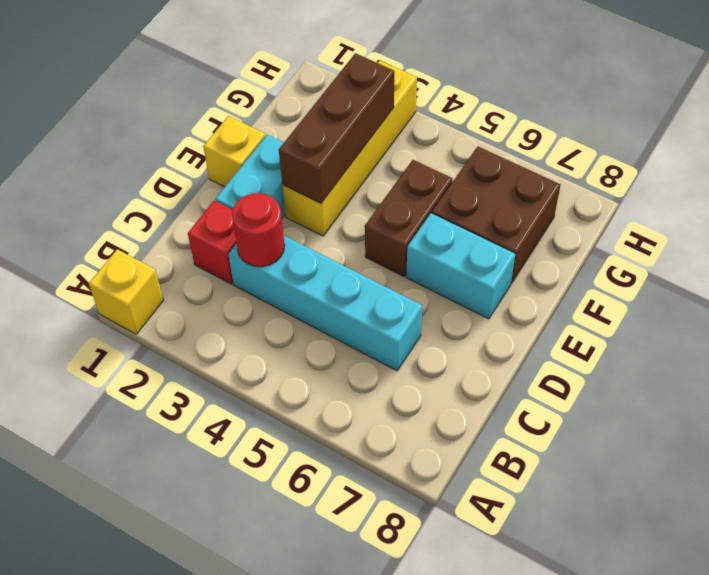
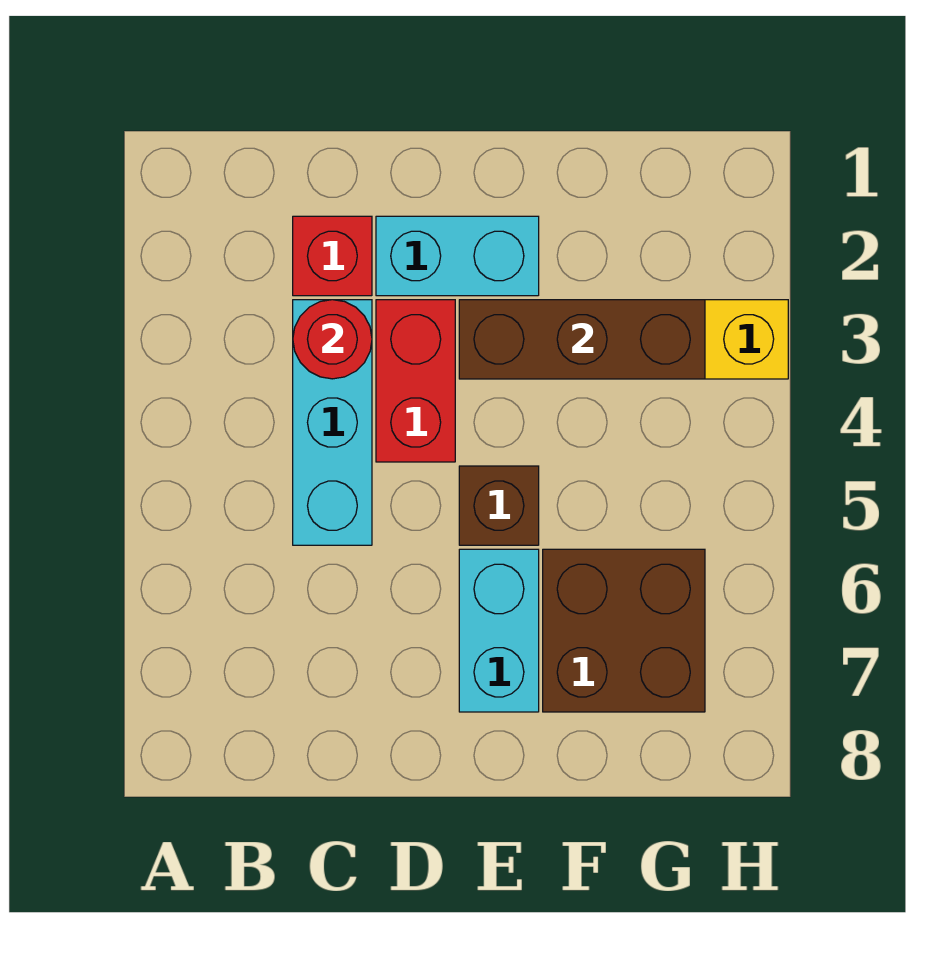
yellow brick A1 level 1 -> none
cyan brick C3:C6 level 1 -> cyan brick C3:C5 level 1
none -> red brick D3:D4 level 1
yellow brick E1 level 1 -> none
brown brick E5:F5 level 1 -> brown brick E5 level 1

